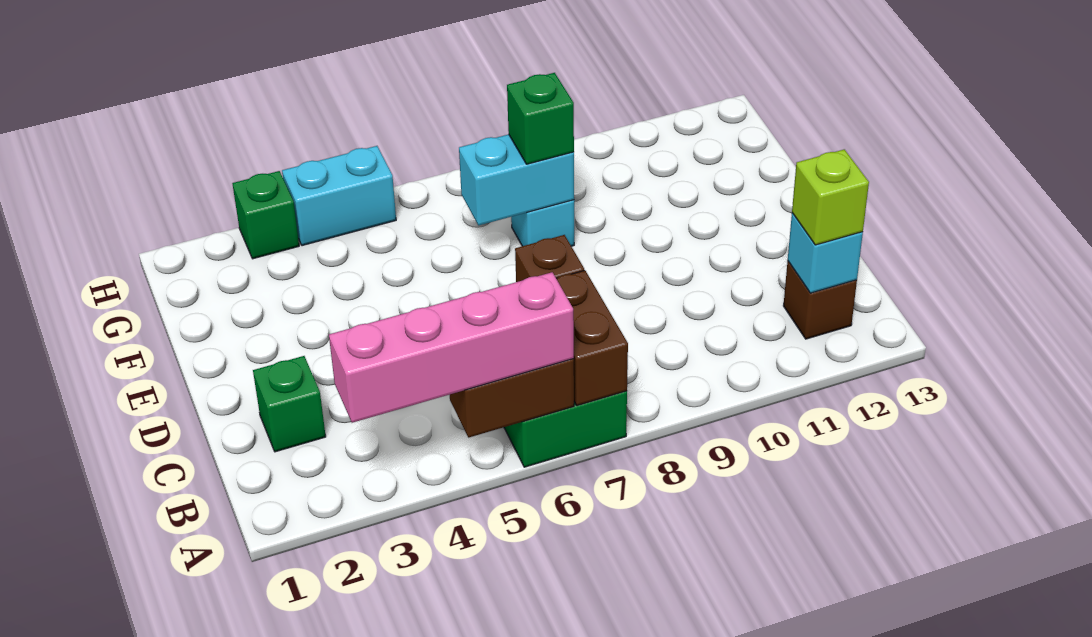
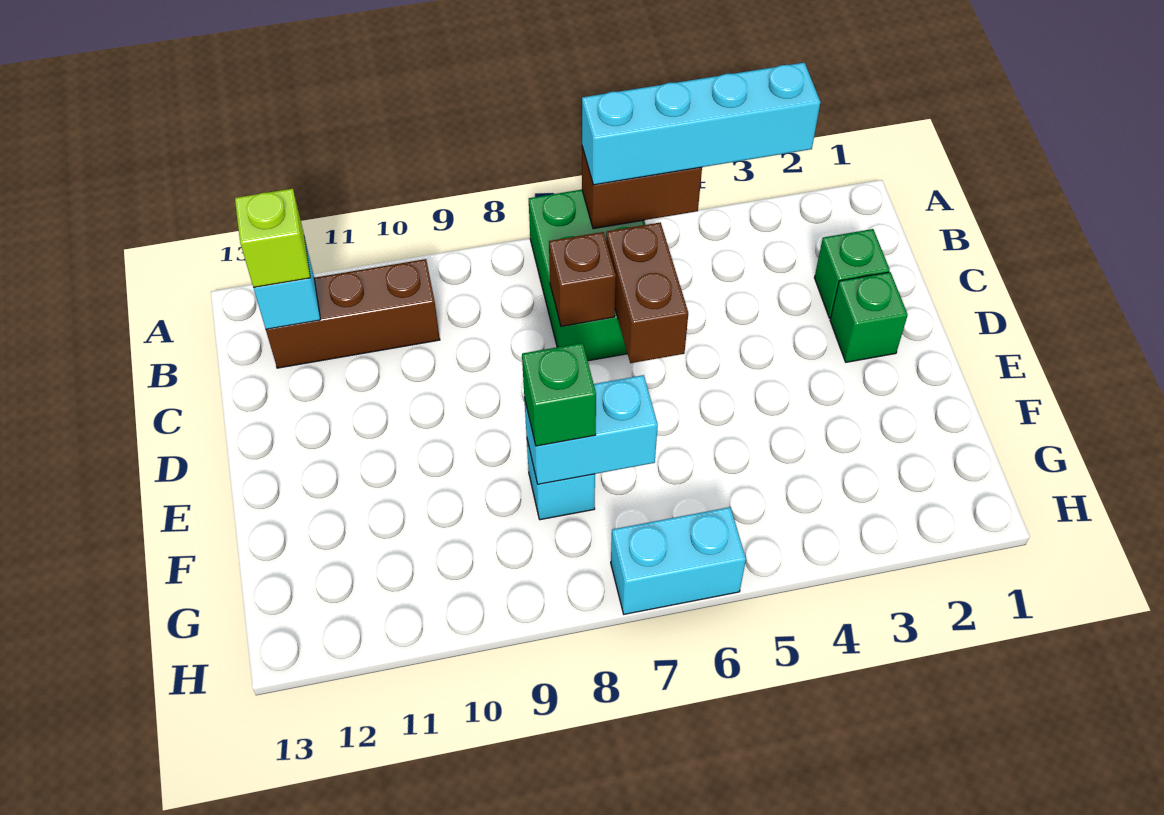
pink brick A3:A6 level 3 -> cyan brick A3:A6 level 3
brown brick A7:B7 level 2 -> brown brick C6:D6 level 2
brown brick B12 level 1 -> brown brick B10:B12 level 1
green brick H3 level 1 -> green brick D2 level 1
cyan brick H4:H5 level 1 -> cyan brick H6:H7 level 1

